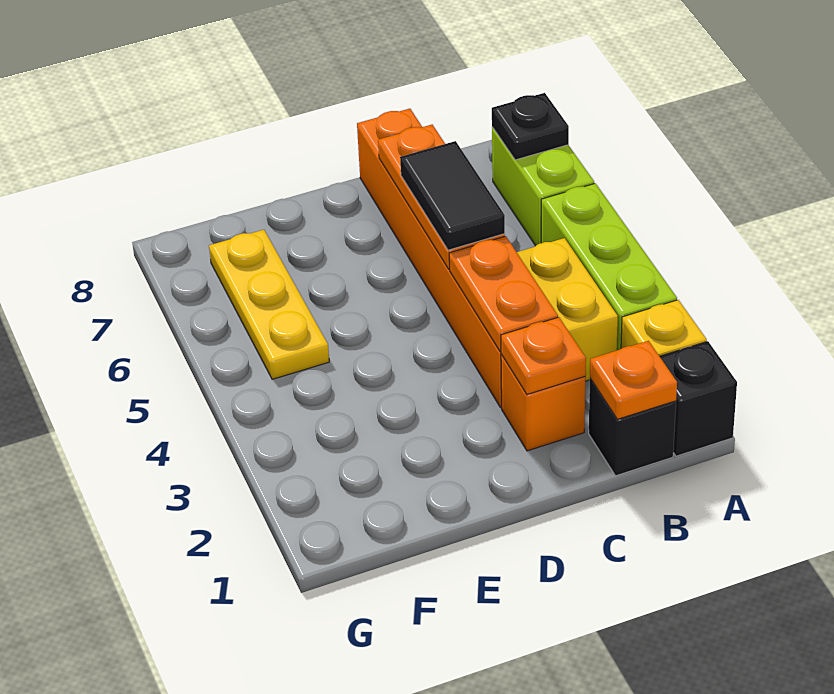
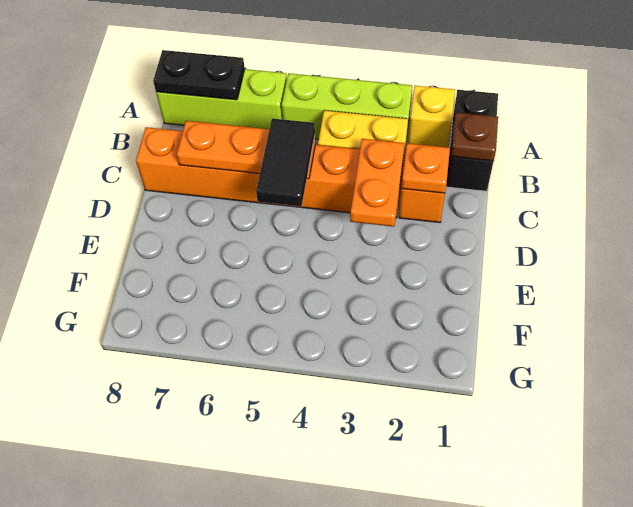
lime brick A6:A7 level 1 -> lime brick A6:A8 level 1
black plate A7 level 2 -> black plate A7:A8 level 2
orange plate B1 level 2 -> brown plate B1 level 2
orange plate C3:C4 level 2 -> orange plate C3:D3 level 2
black tile C5:C6 level 3 -> black tile C5:D5 level 3
yellow plate F5:F7 level 1 -> none

